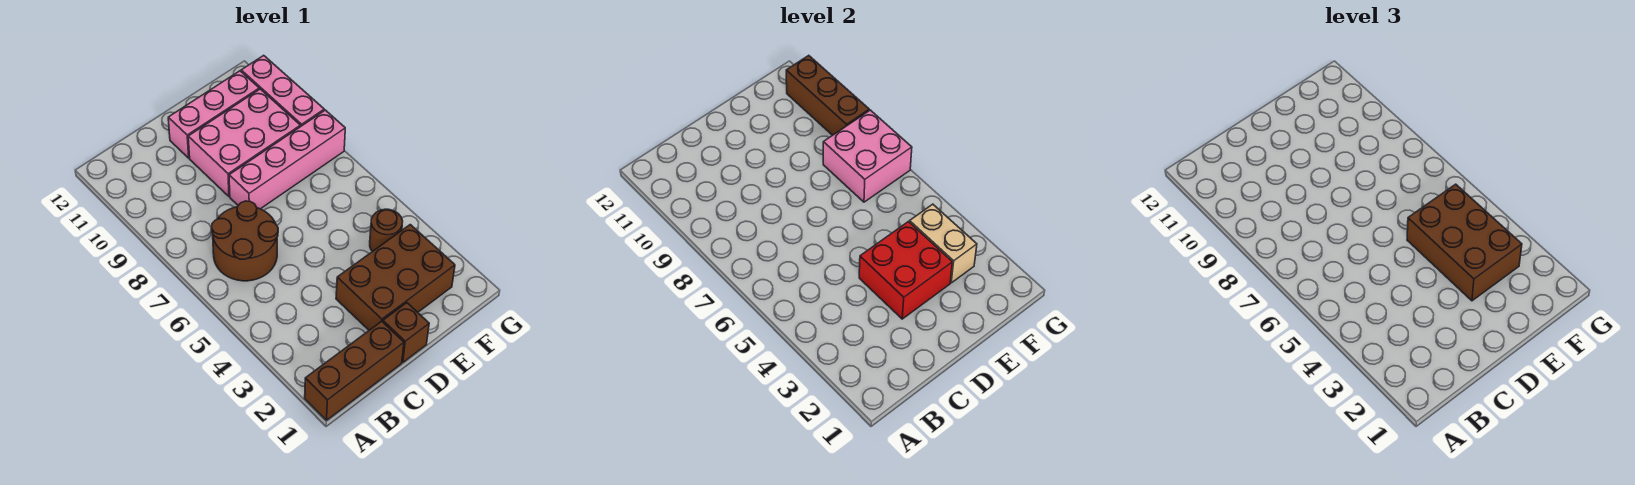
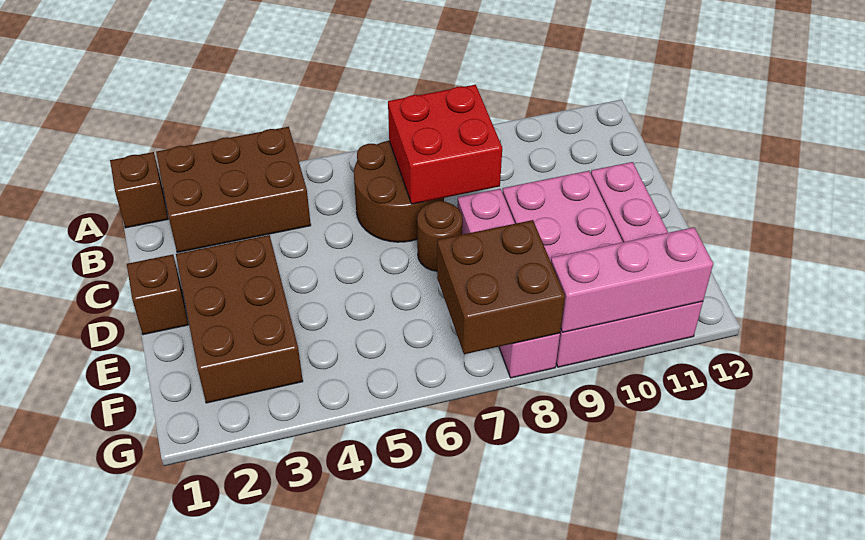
brown brick A1:C1 level 1 -> brown brick A1 level 1
red brick D3:E4 level 2 -> red brick B7:C8 level 2
brown brick E3:F5 level 3 -> brown brick A2:B4 level 1
tan brick F3:F4 level 2 -> none
brown round brick F4 level 1 -> brown round brick D7 level 1
pink brick F7:G8 level 2 -> brown brick F7:G8 level 2
brown brick G9:G11 level 2 -> pink brick G9:G11 level 2

